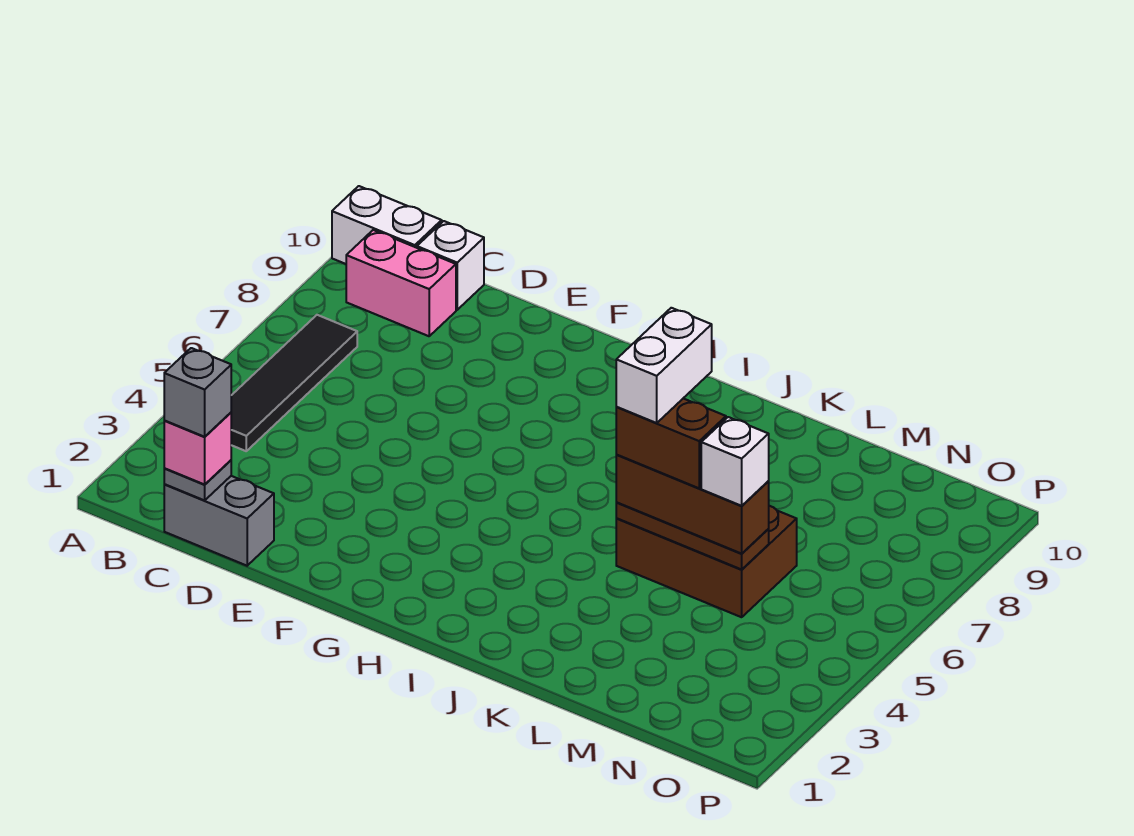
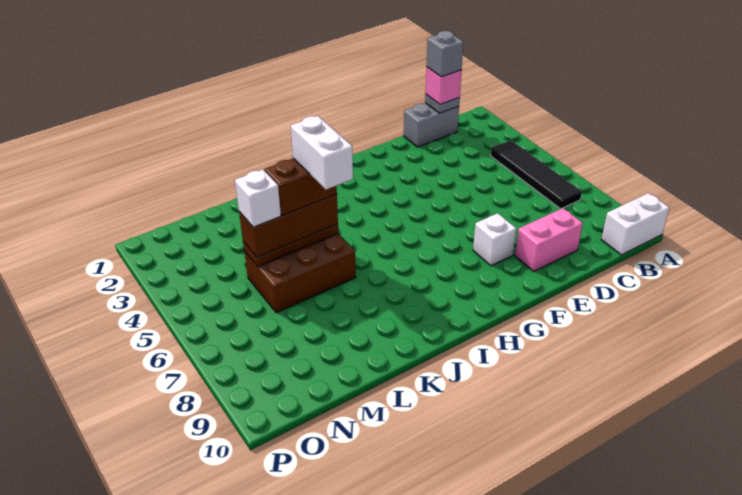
pink brick B9:C9 level 1 -> pink brick D9:E9 level 1
white brick C10 level 1 -> white brick F8 level 1

